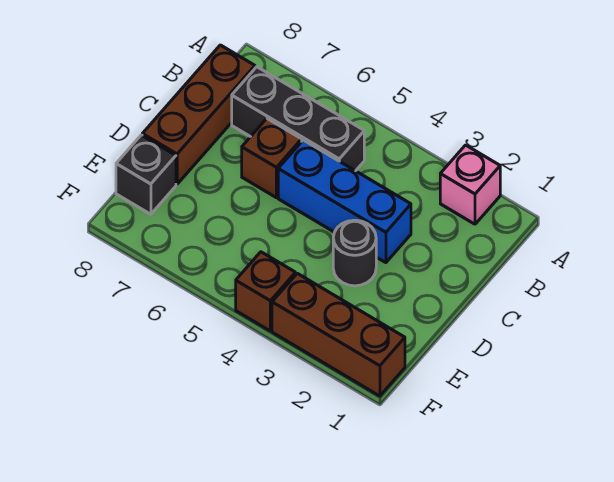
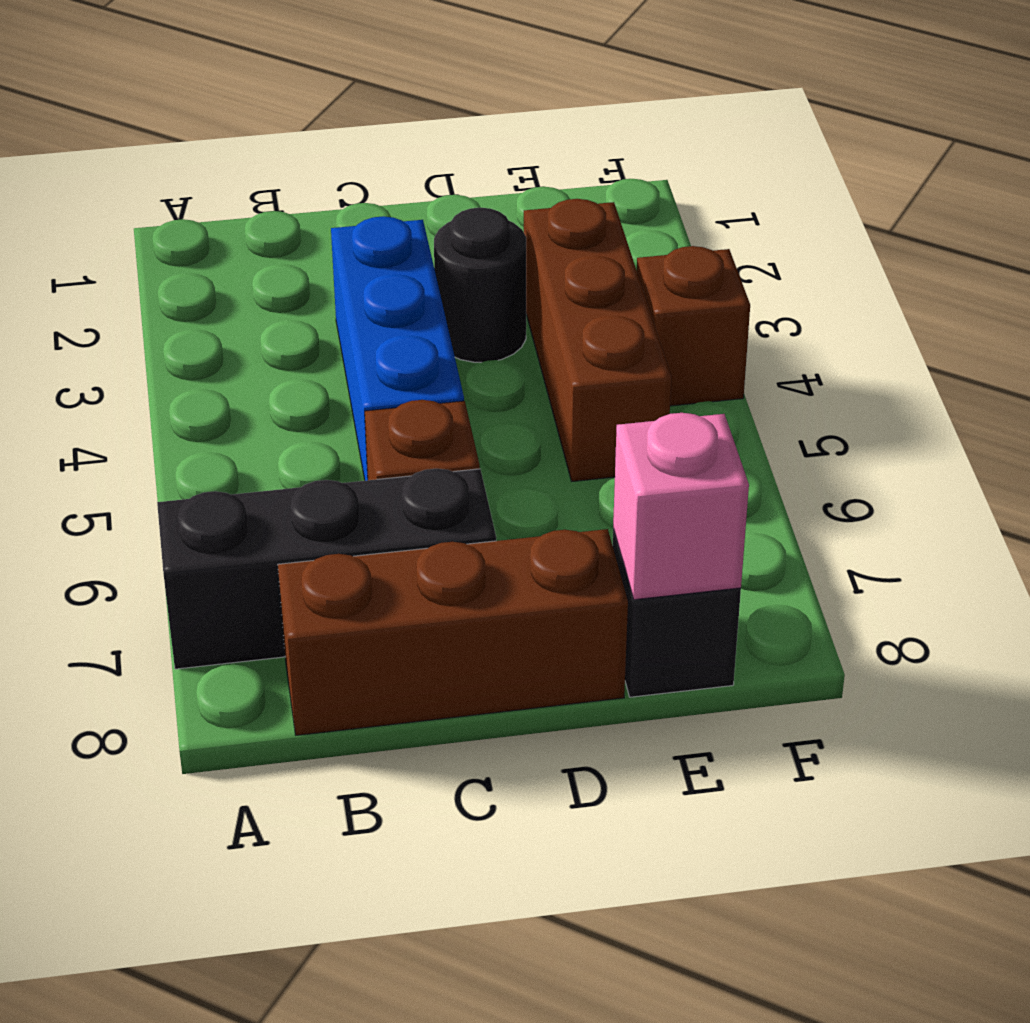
pink brick A2 level 1 -> pink brick E8 level 2
black brick B5:B7 level 1 -> black brick A7:C7 level 1
brown brick F1:F3 level 1 -> brown brick E3:E5 level 1

